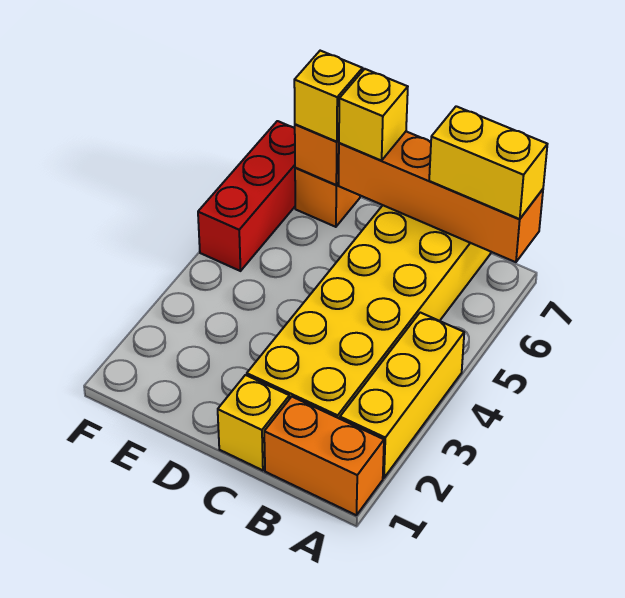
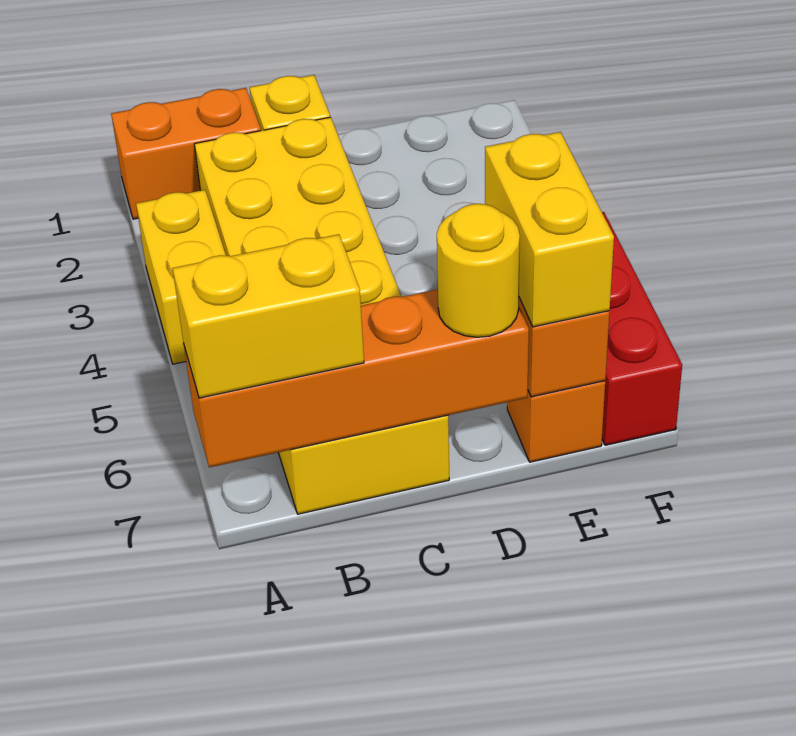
yellow brick A2:A4 level 1 -> yellow brick A3:A4 level 1
yellow brick D7 level 3 -> yellow round brick D7 level 3
yellow brick E7 level 3 -> yellow brick E6:E7 level 3

